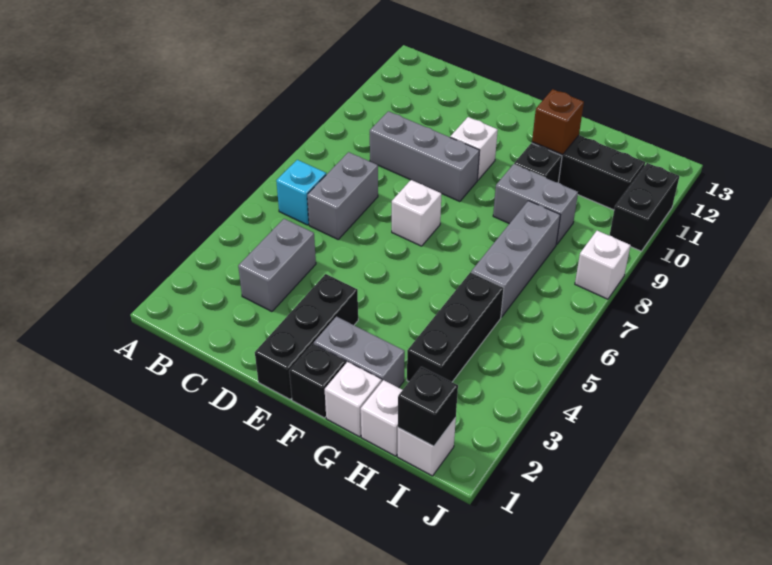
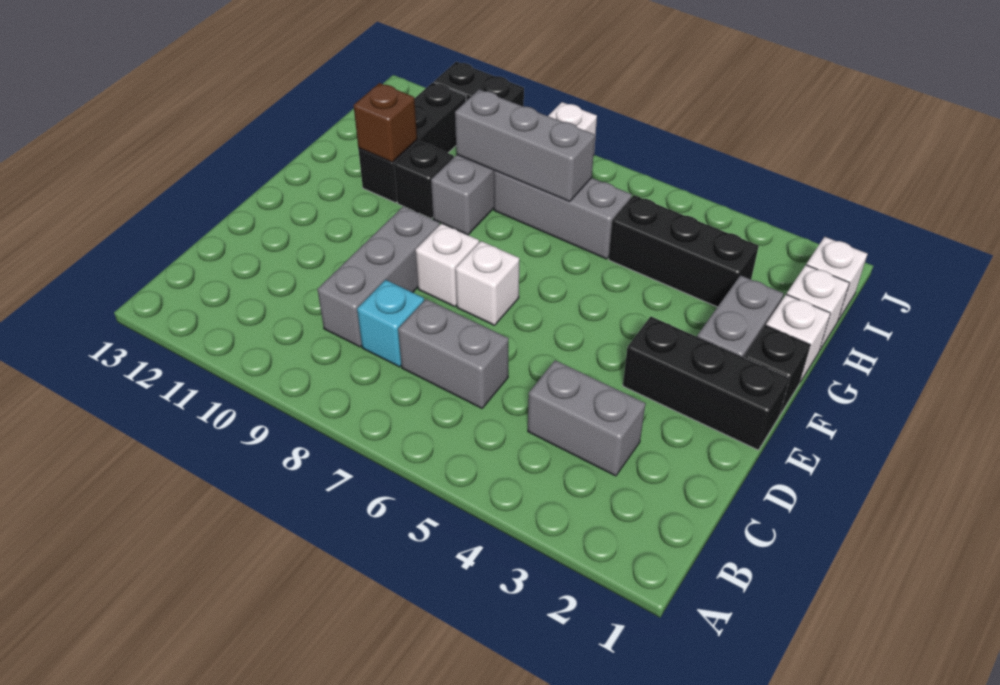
cyan brick B6 level 1 -> cyan brick C8 level 1
white brick E10 level 1 -> white brick E8 level 1
none -> grey brick H7:H9 level 2
black brick I1 level 2 -> none

